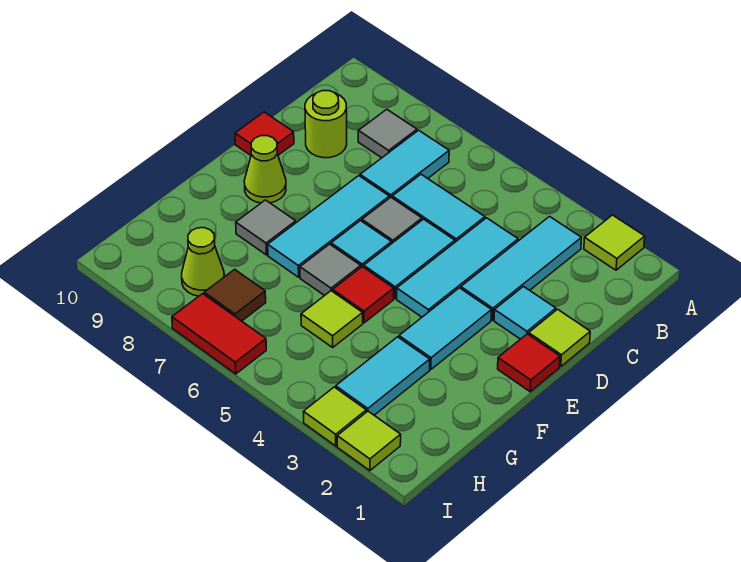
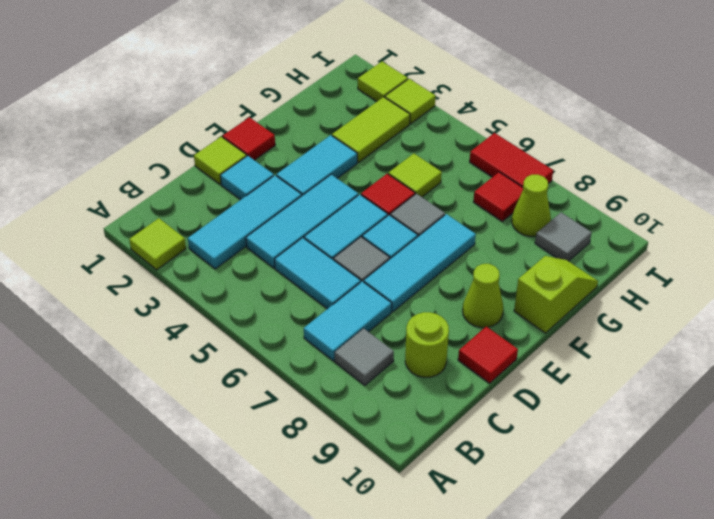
grey tile F8 level 1 -> grey tile H9 level 1
none -> lime slope F10:G10 level 1 top F
cyan tile G3:H3 level 1 -> lime tile G3:H3 level 1
brown tile H7 level 1 -> red tile H7 level 1

